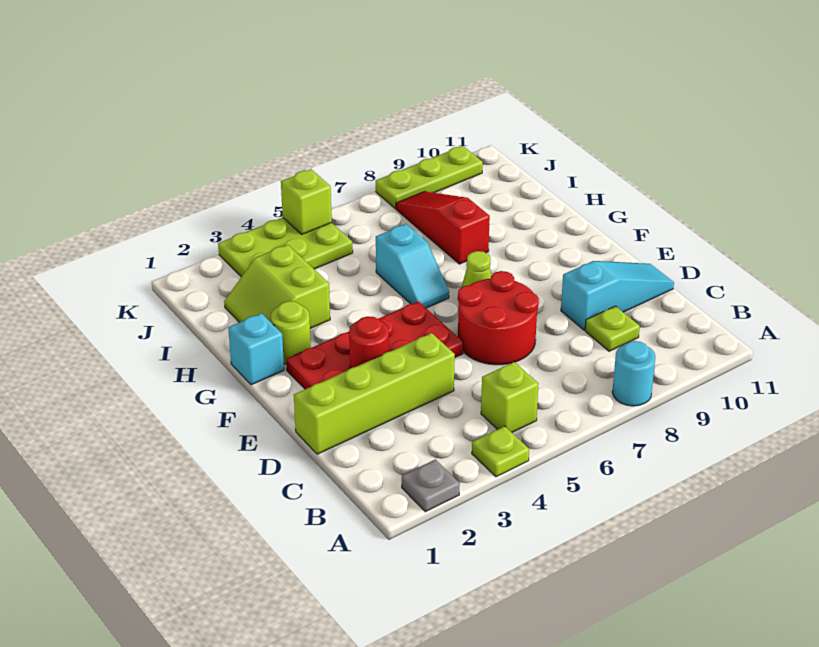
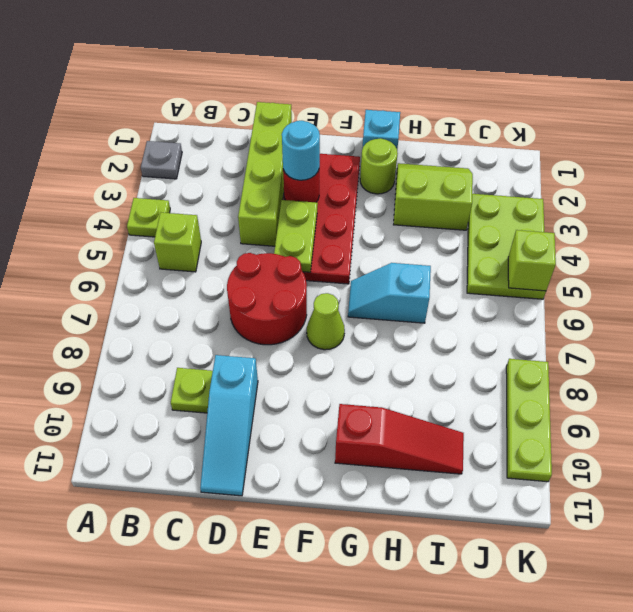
cyan round brick A8 level 1 -> cyan round brick E3 level 3
none -> lime plate E4:E5 level 2
red slope H8:J8 level 1 top H -> red slope G10:I10 level 1 top G

